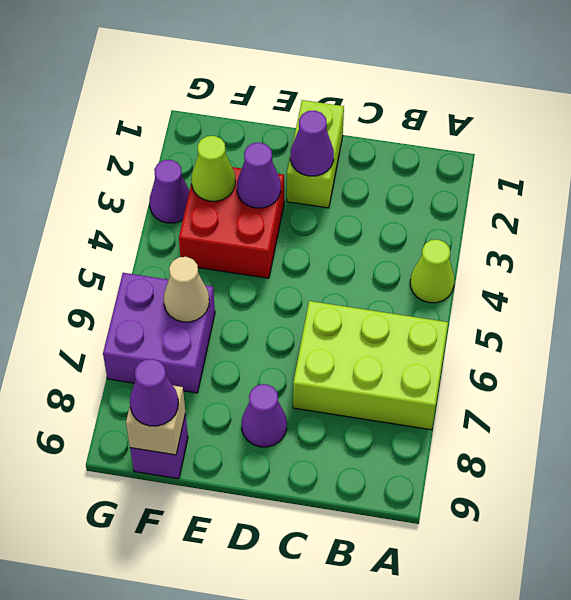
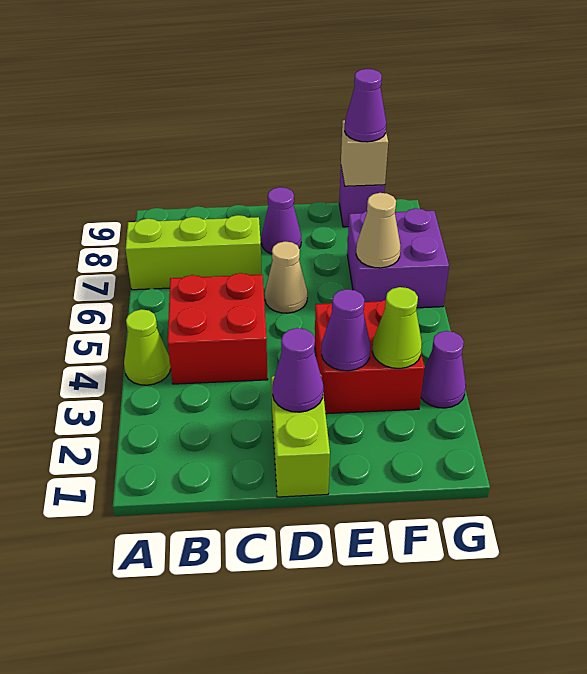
lime brick A6:C7 level 1 -> lime brick A7:C7 level 1
none -> red brick B4:C5 level 1
none -> tan cone D6 level 1

